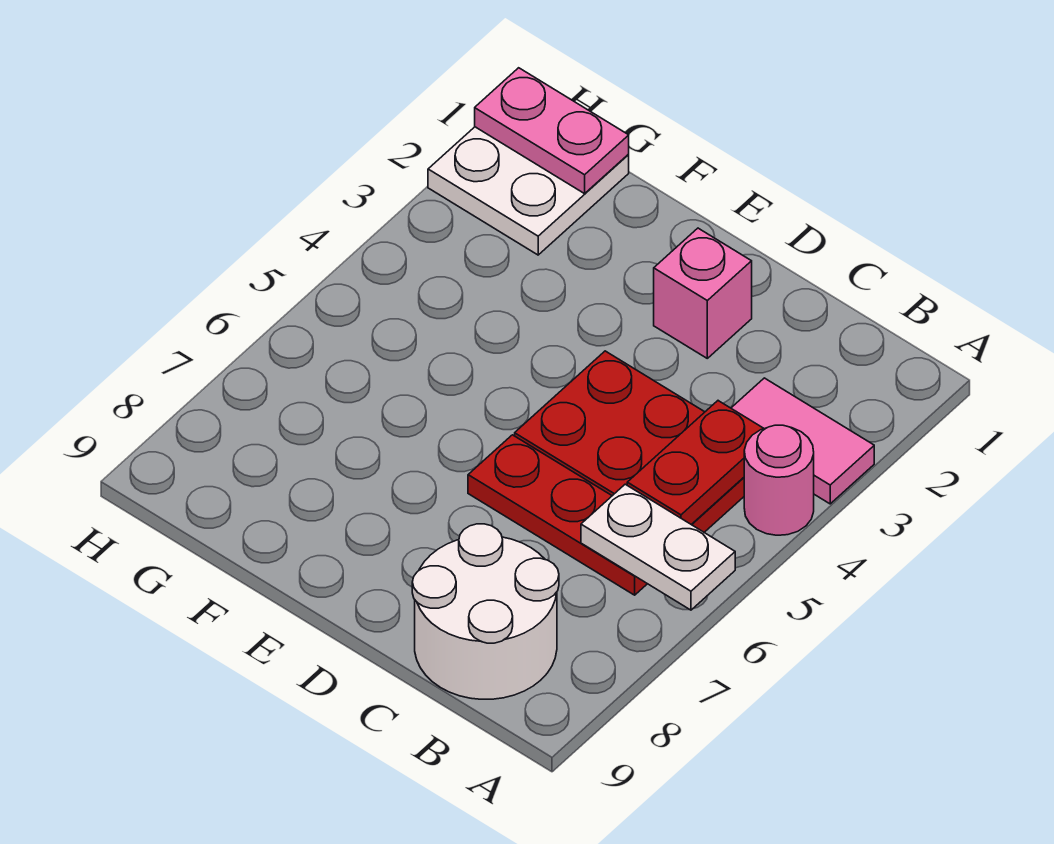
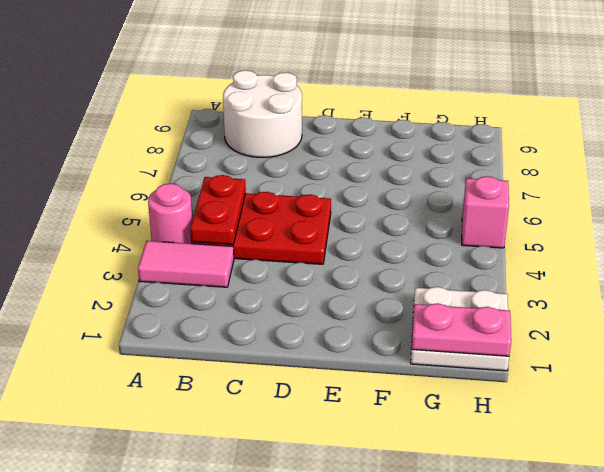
white plate A6:B6 level 2 -> none
red plate B6:D6 level 1 -> none
pink brick D2 level 1 -> pink brick H5 level 1

